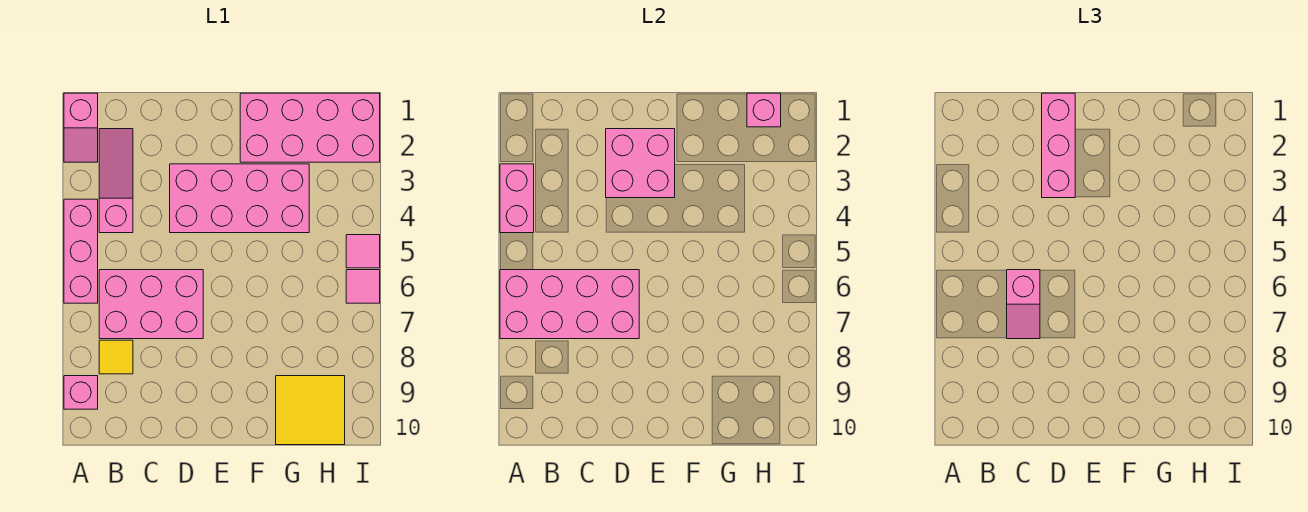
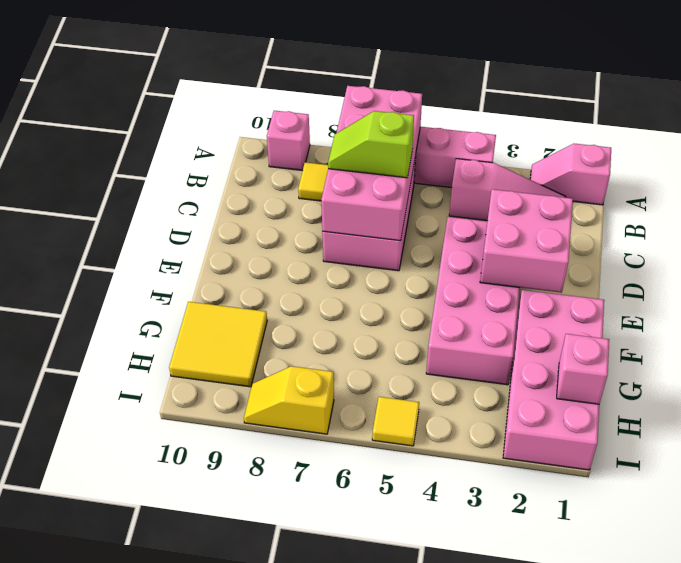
pink brick A3:A4 level 2 -> none
pink slope C6:C7 level 3 top 6 -> lime slope C6:C7 level 3 top 6
pink brick D1:D3 level 3 -> none
pink tile I5 level 1 -> yellow tile I5 level 1
pink tile I6 level 1 -> none
none -> yellow slope I7:I8 level 1 top 7

